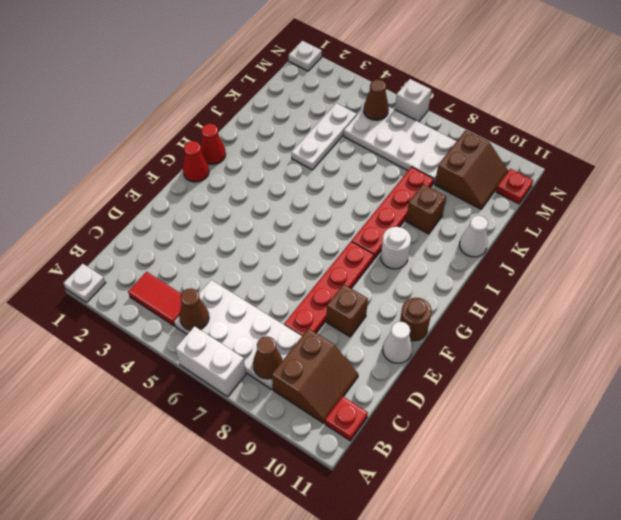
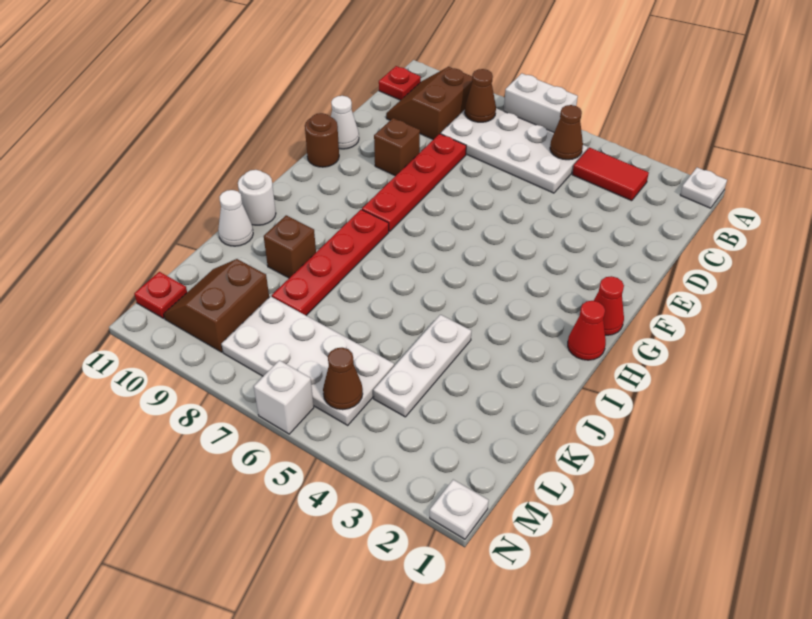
white round brick H9 level 1 -> white round brick I11 level 1

